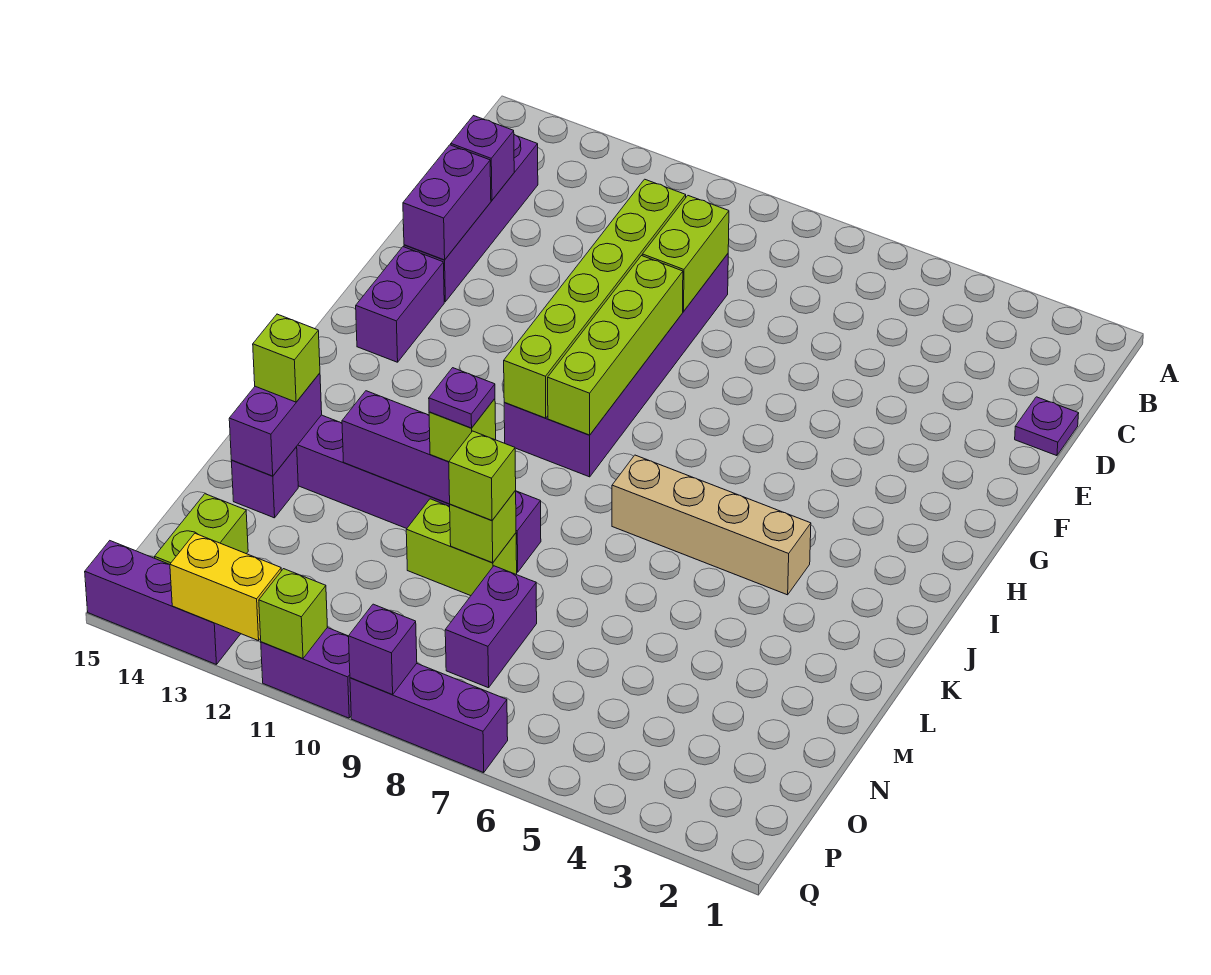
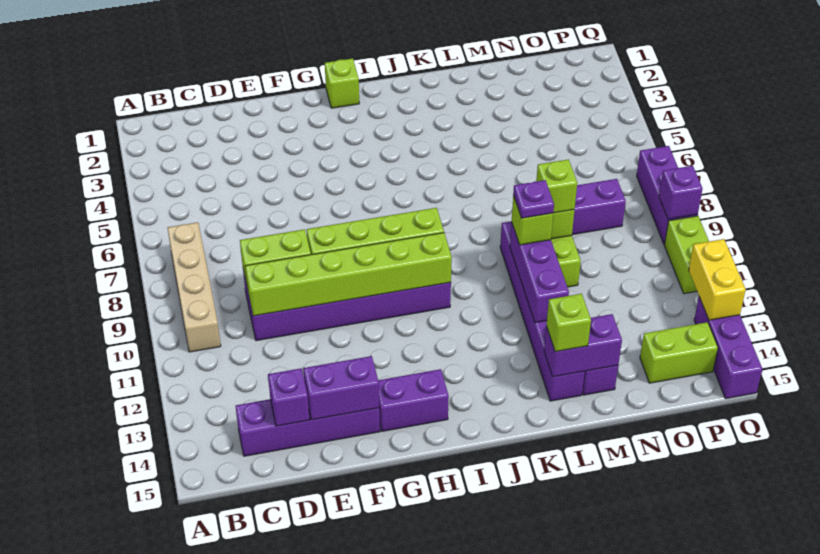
purple plate D1 level 1 -> none
tan brick J4:J7 level 1 -> tan brick B7:B10 level 1
purple brick Q10:Q11 level 1 -> lime brick Q10:Q11 level 1
lime brick Q11 level 2 -> lime brick H1 level 1

